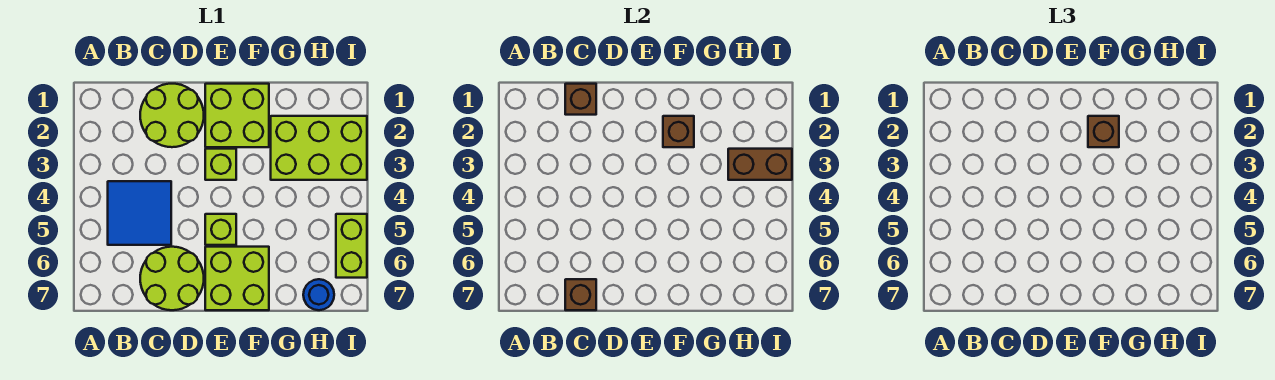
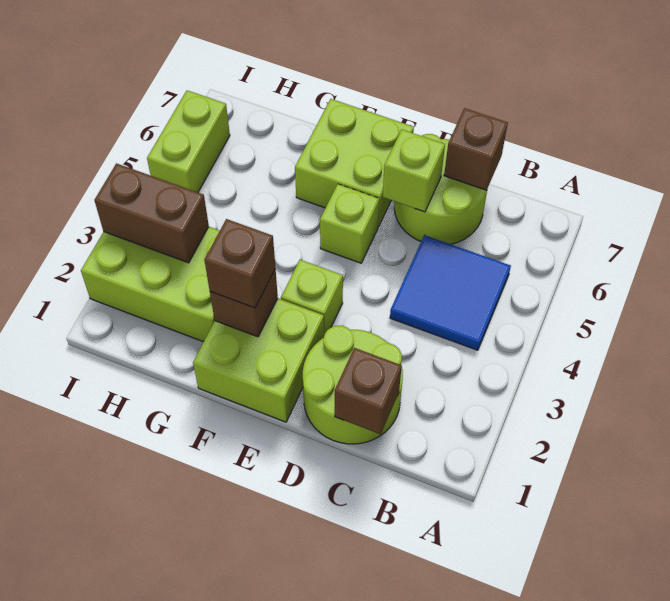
none -> lime brick D6 level 2
blue round brick H7 level 1 -> none

